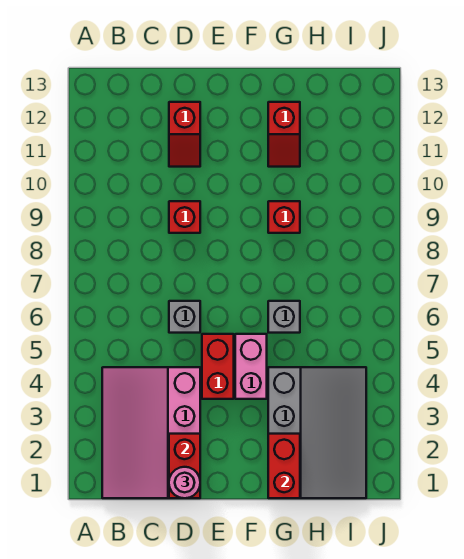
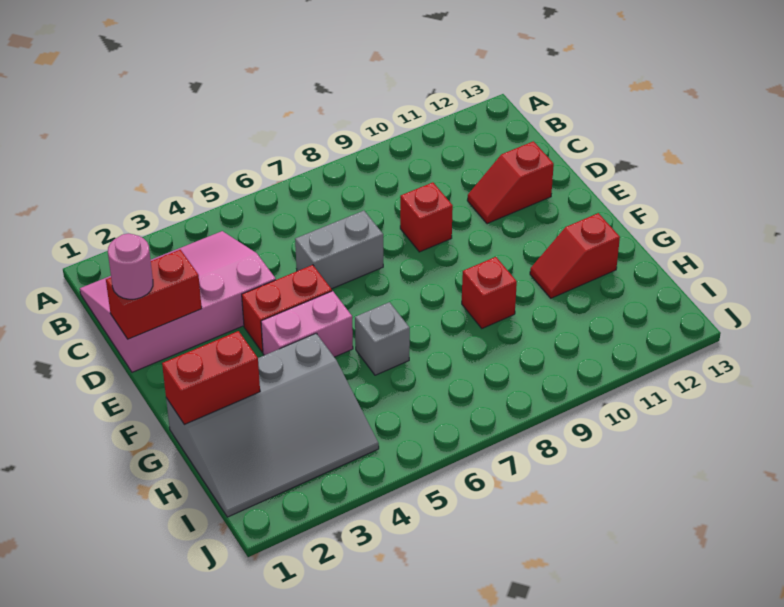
grey brick D6 level 1 -> grey brick D6:D7 level 1

